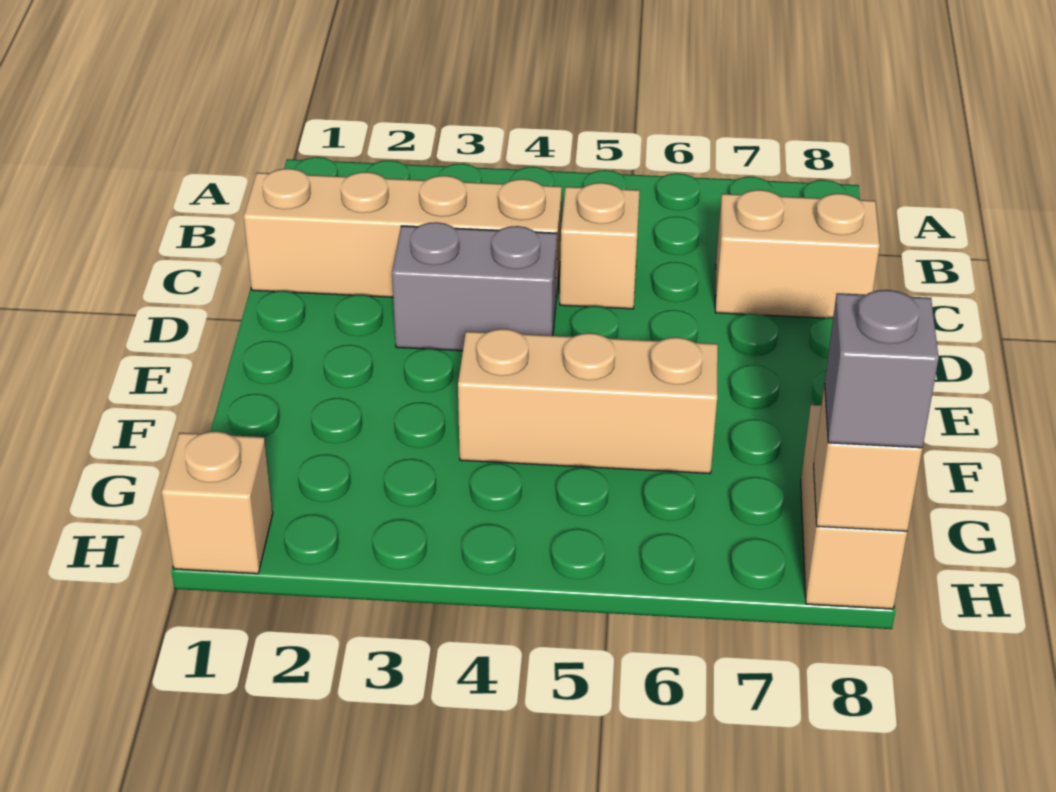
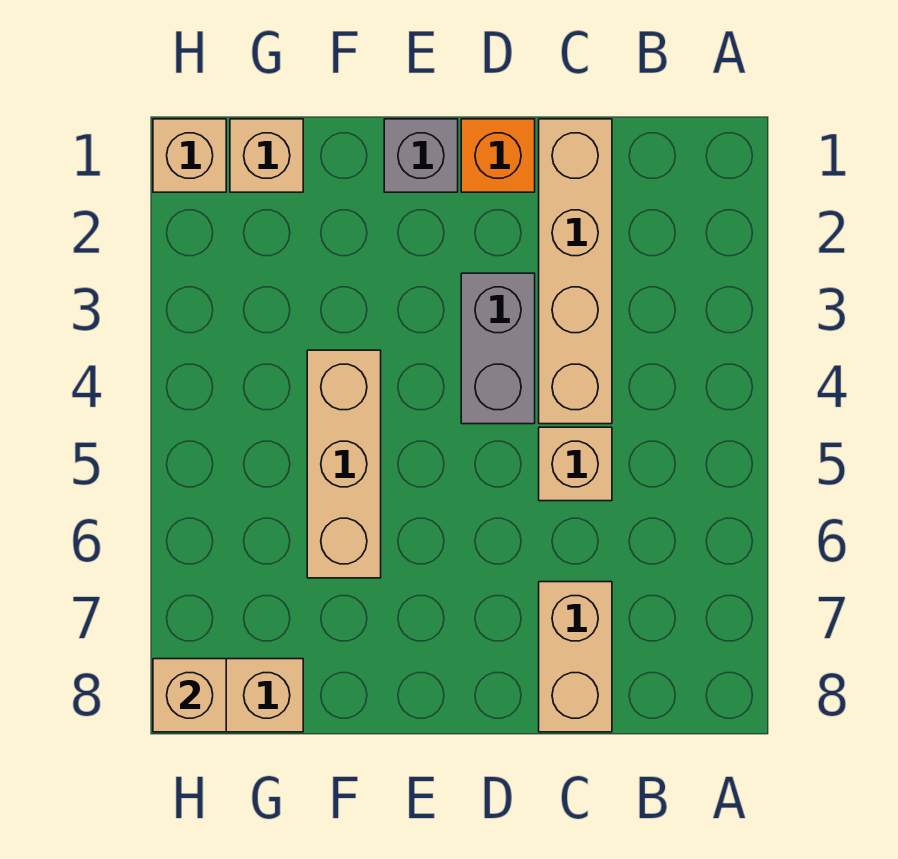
none -> orange brick D1 level 1
none -> tan brick G1 level 1
grey brick H8 level 3 -> grey brick E1 level 1

